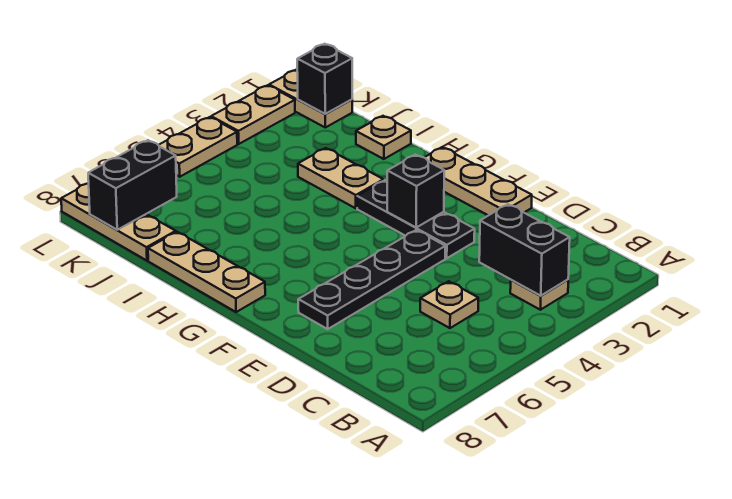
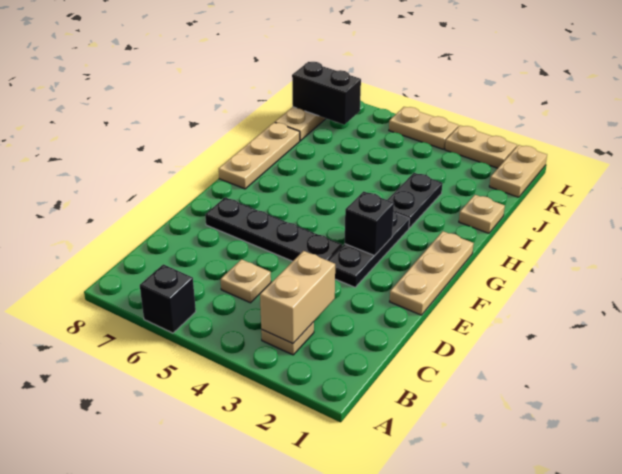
black brick B3:C3 level 2 -> tan brick B3:C3 level 2
tan plate H3:I3 level 1 -> black plate H3:I3 level 1
black brick K1 level 2 -> black brick A6 level 1

